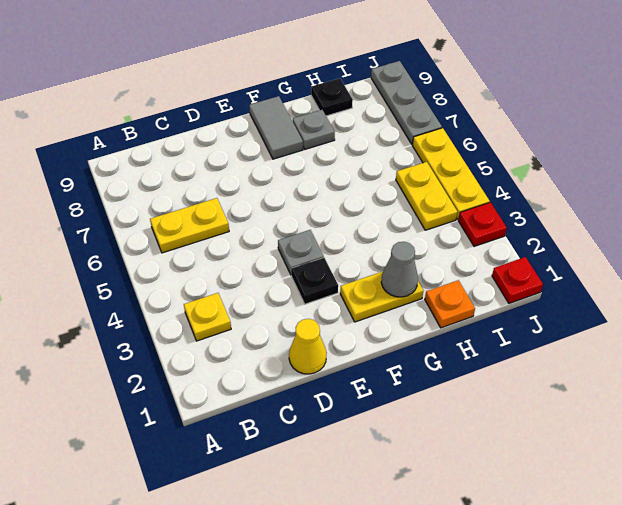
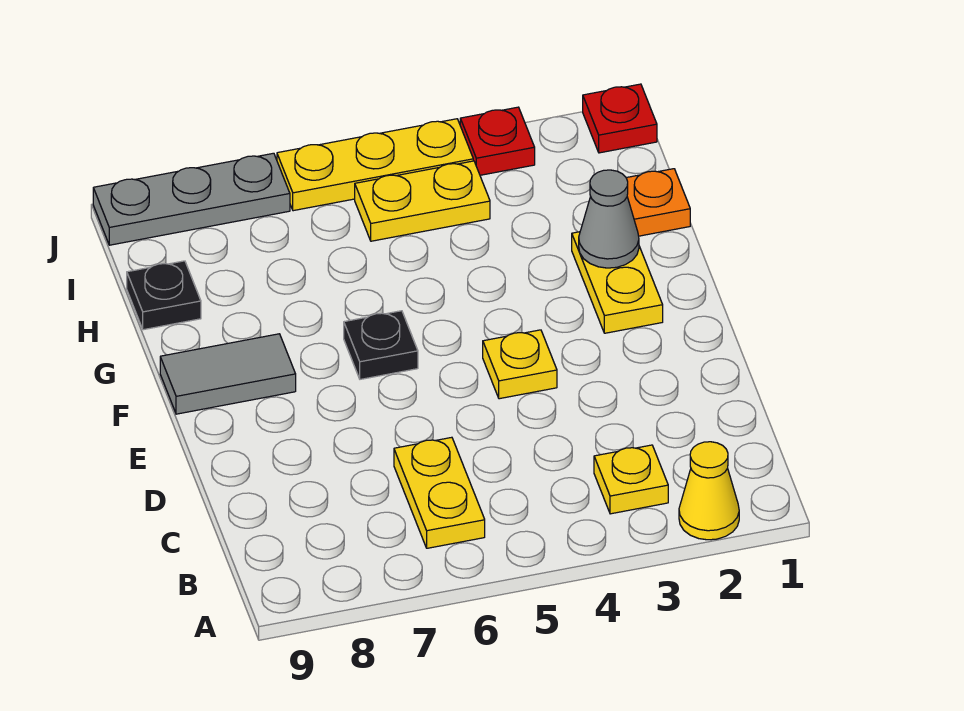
yellow cone D1 level 1 -> yellow cone A2 level 1
black plate E3 level 1 -> black plate F6 level 1
grey plate E4 level 1 -> yellow plate E4 level 1
grey plate G8 level 1 -> none

